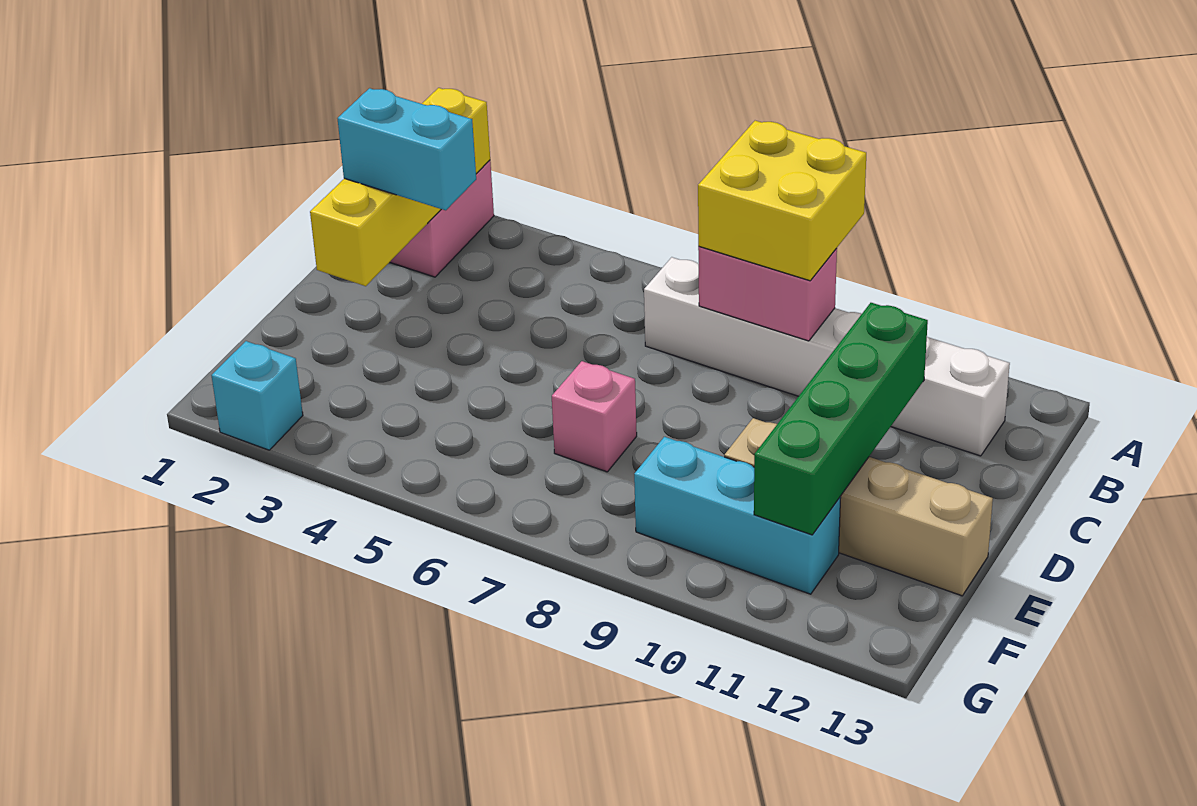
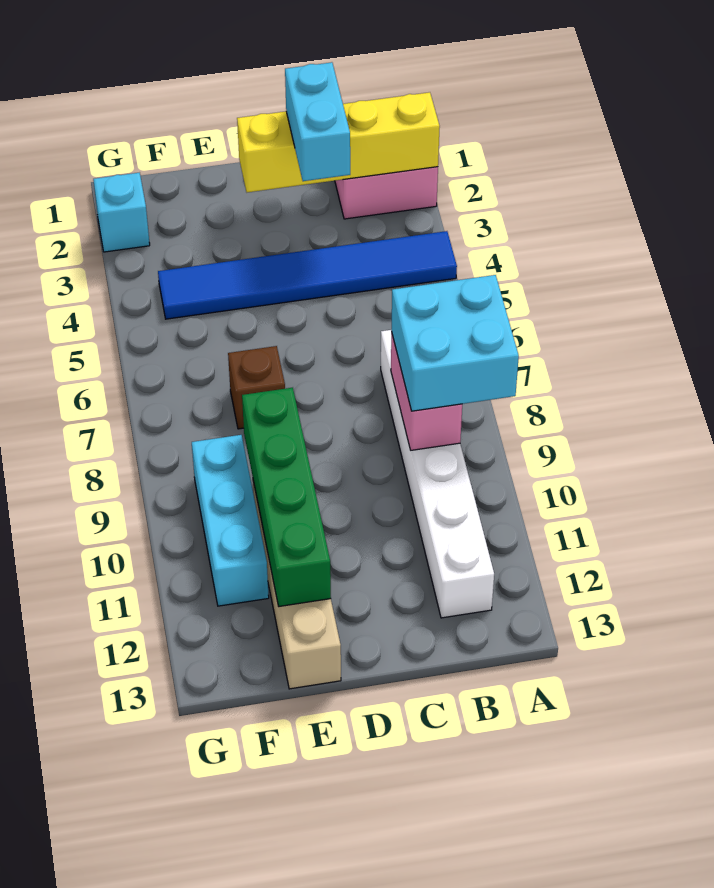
none -> blue tile A4:F4 level 1
yellow brick A8:B9 level 3 -> cyan brick A8:B9 level 3
green brick C11:F11 level 2 -> green brick E9:E12 level 2
pink brick E7 level 1 -> brown brick E7 level 1

